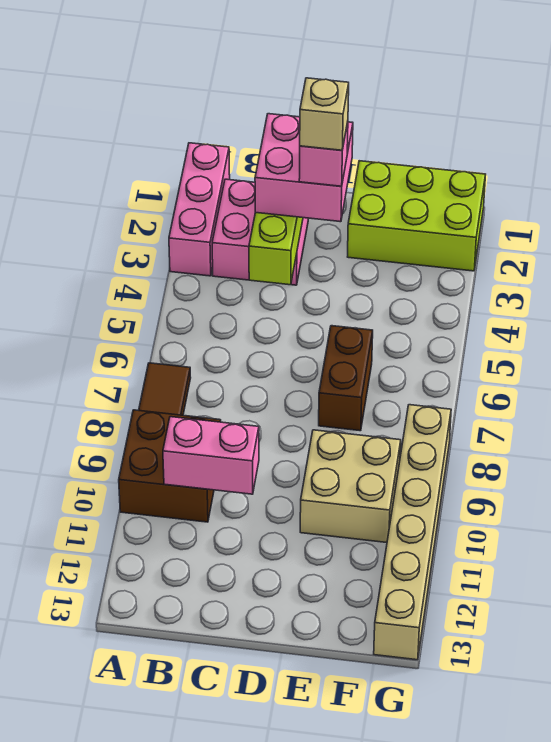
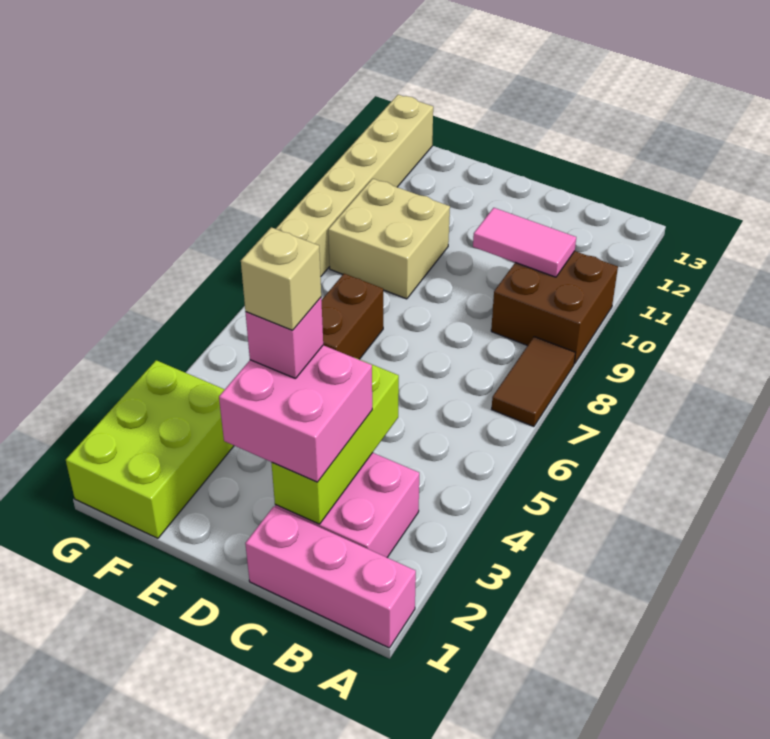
pink brick A1:A3 level 1 -> pink brick A1:C1 level 1
pink brick B10:C10 level 2 -> pink tile B10:C10 level 2
lime brick E1:G2 level 1 -> lime brick F1:G3 level 1

